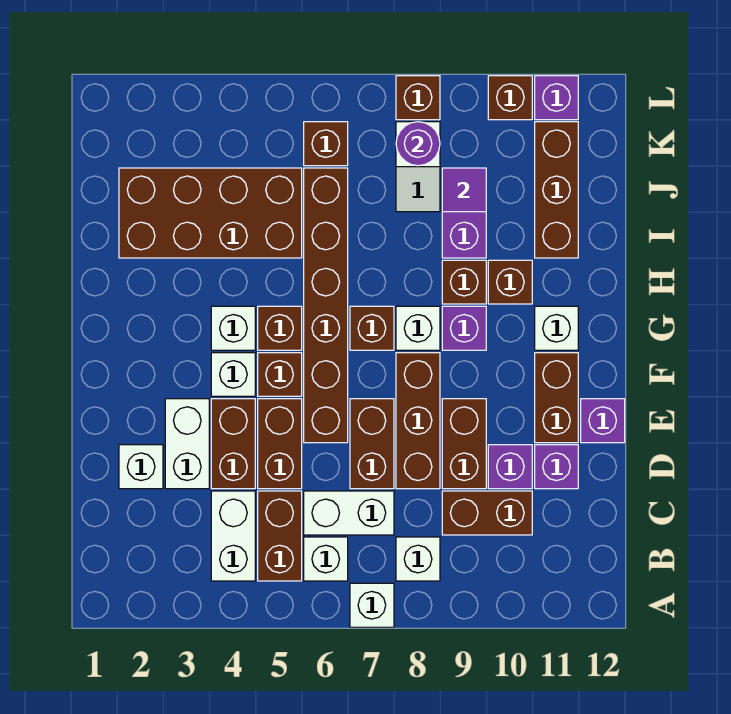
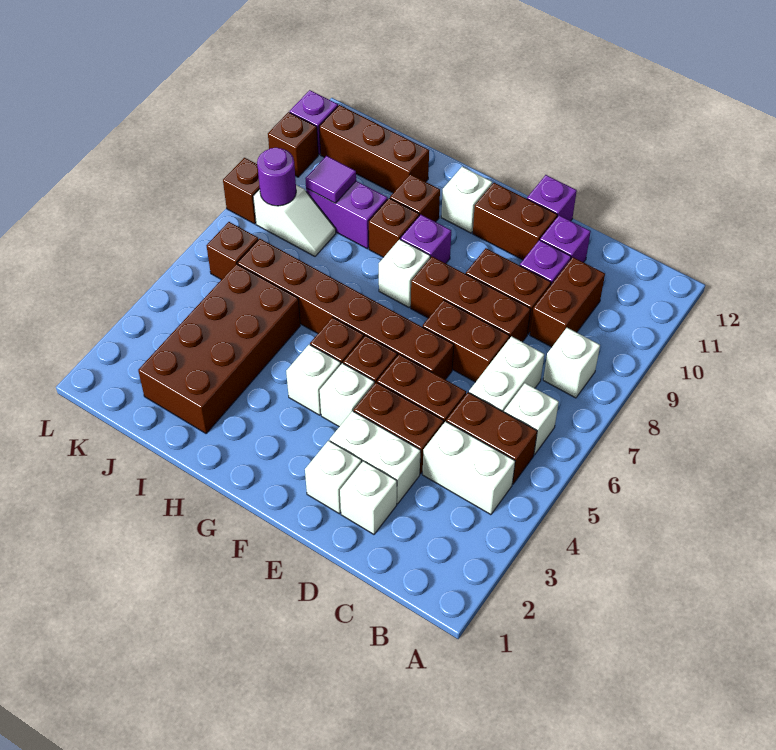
white brick A7 level 1 -> white brick E2 level 1
brown brick G7 level 1 -> none

